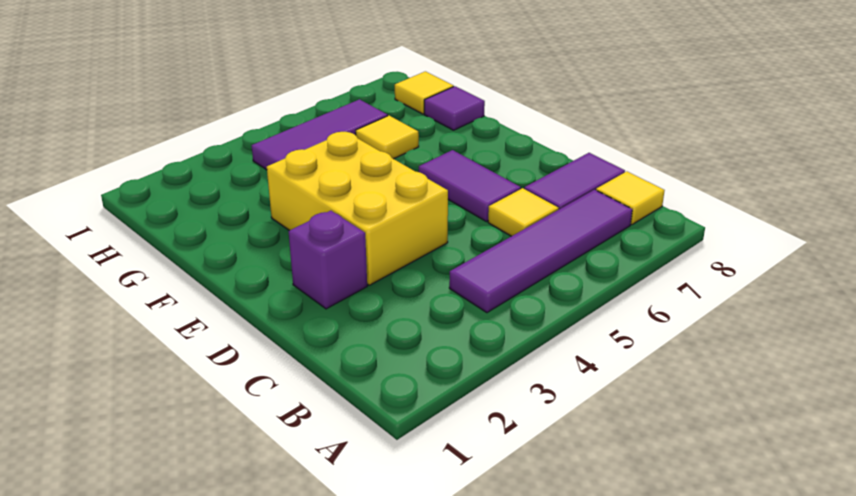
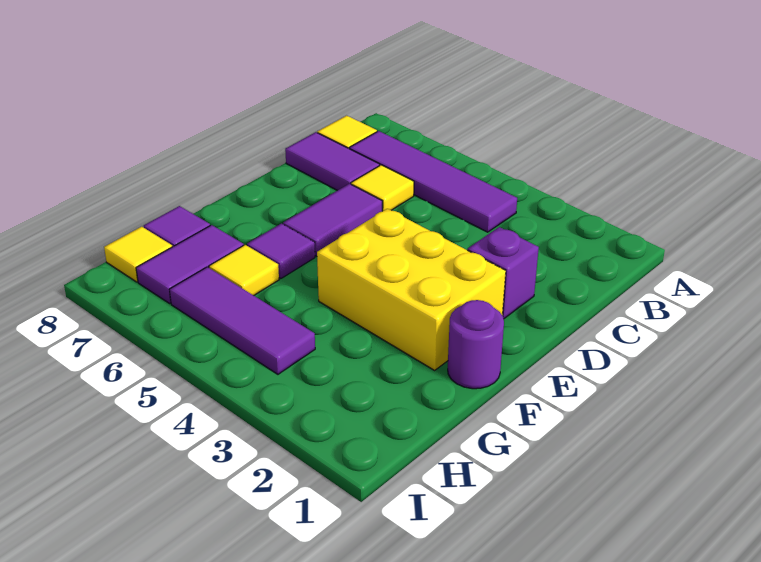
yellow brick D3:F4 level 1 -> yellow brick E2:F4 level 1
none -> purple round brick F1 level 1
none -> purple tile F6 level 1
none -> purple tile G7:H7 level 1

